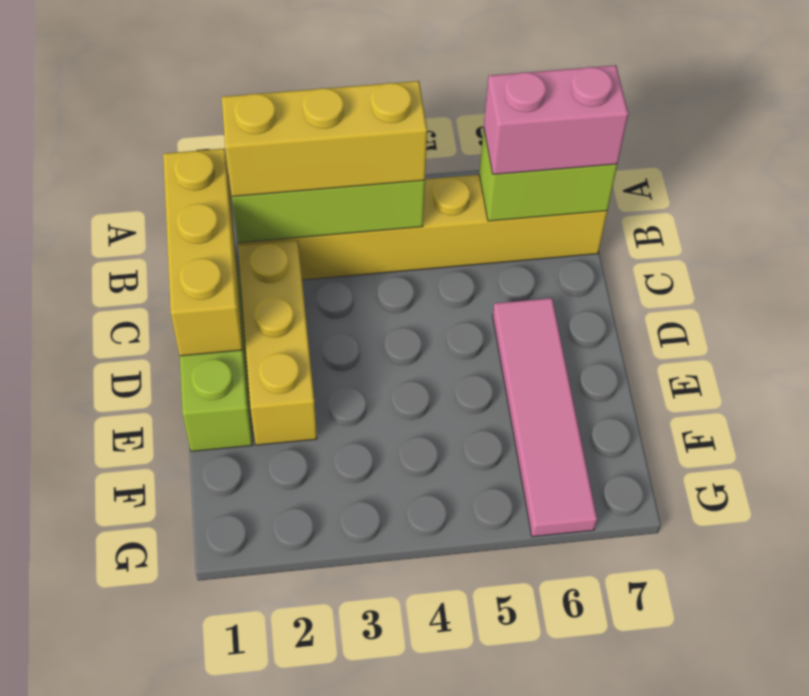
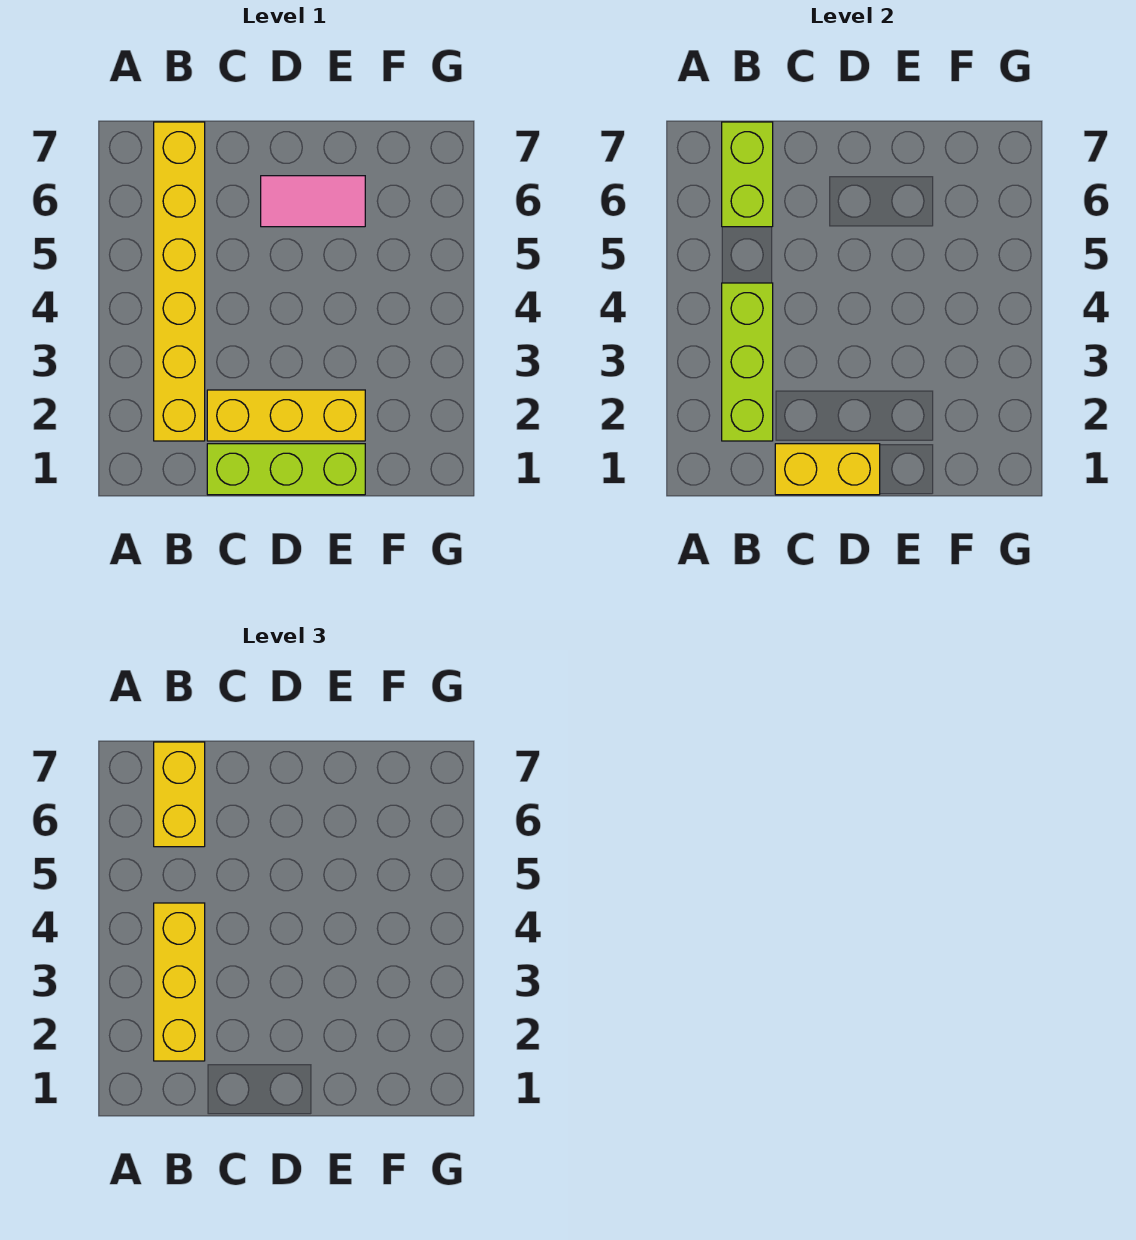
yellow brick B1:D1 level 2 -> yellow brick C1:D1 level 2
pink brick B6:B7 level 3 -> yellow brick B6:B7 level 3
pink tile D6:G6 level 1 -> pink tile D6:E6 level 1

